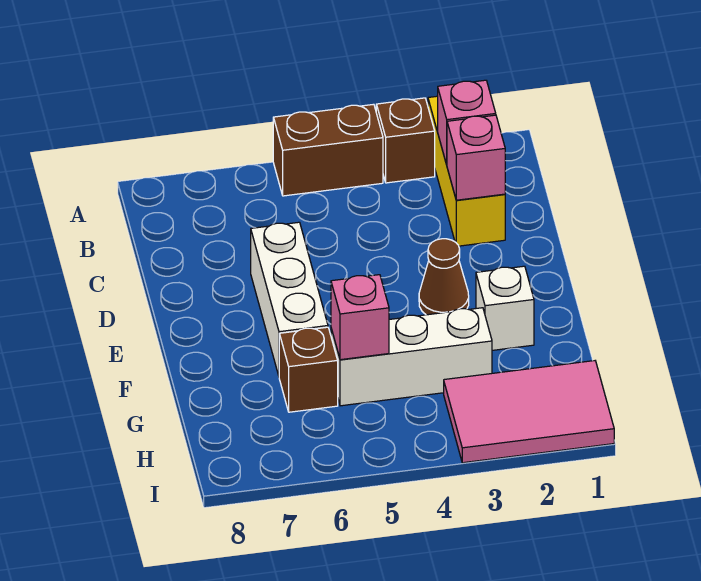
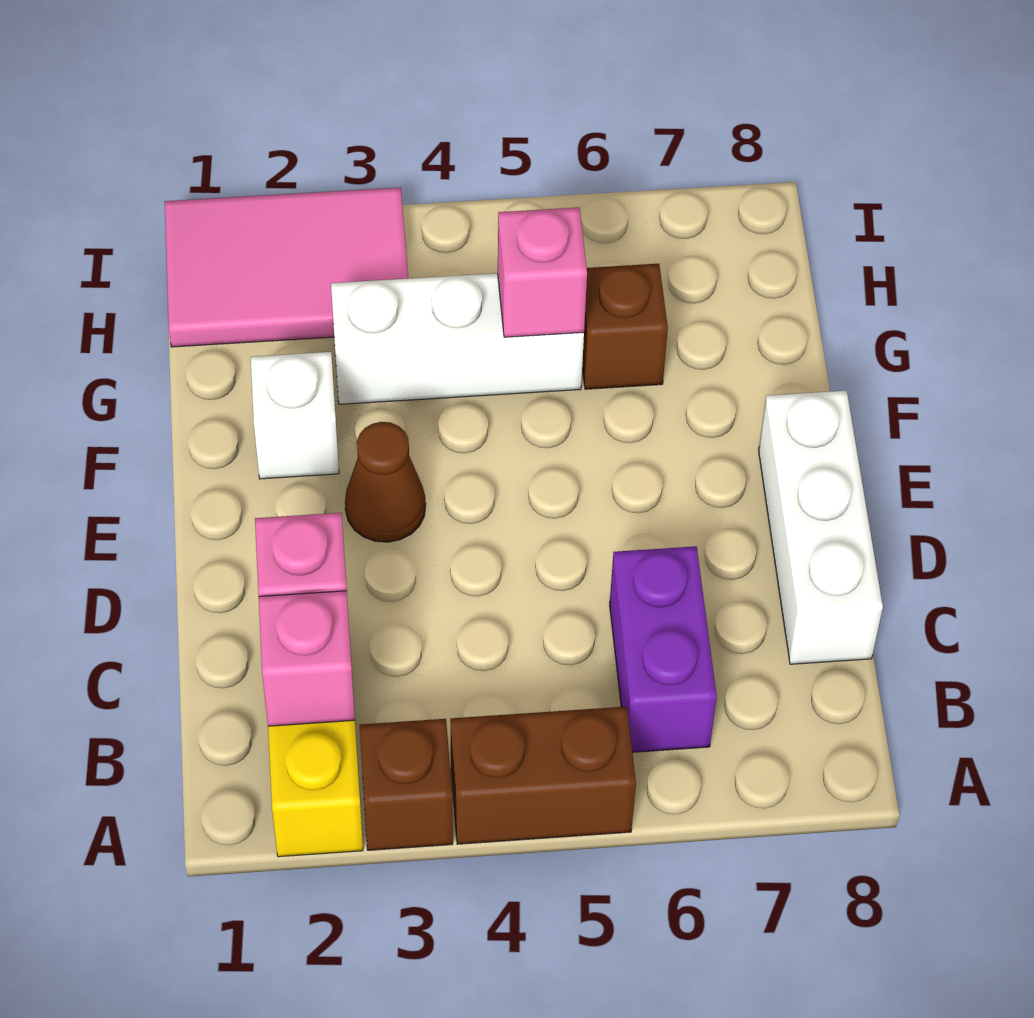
none -> purple brick B6:C6 level 1
white brick D6:F6 level 1 -> white brick C8:E8 level 1

